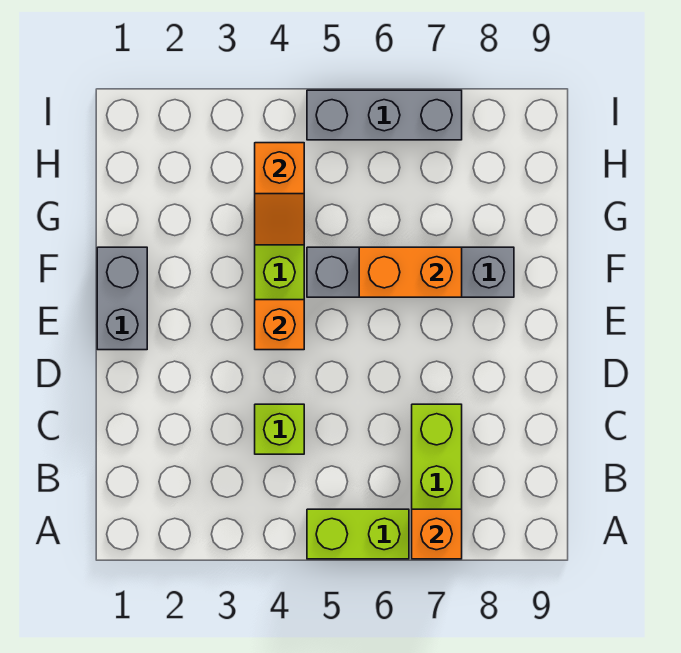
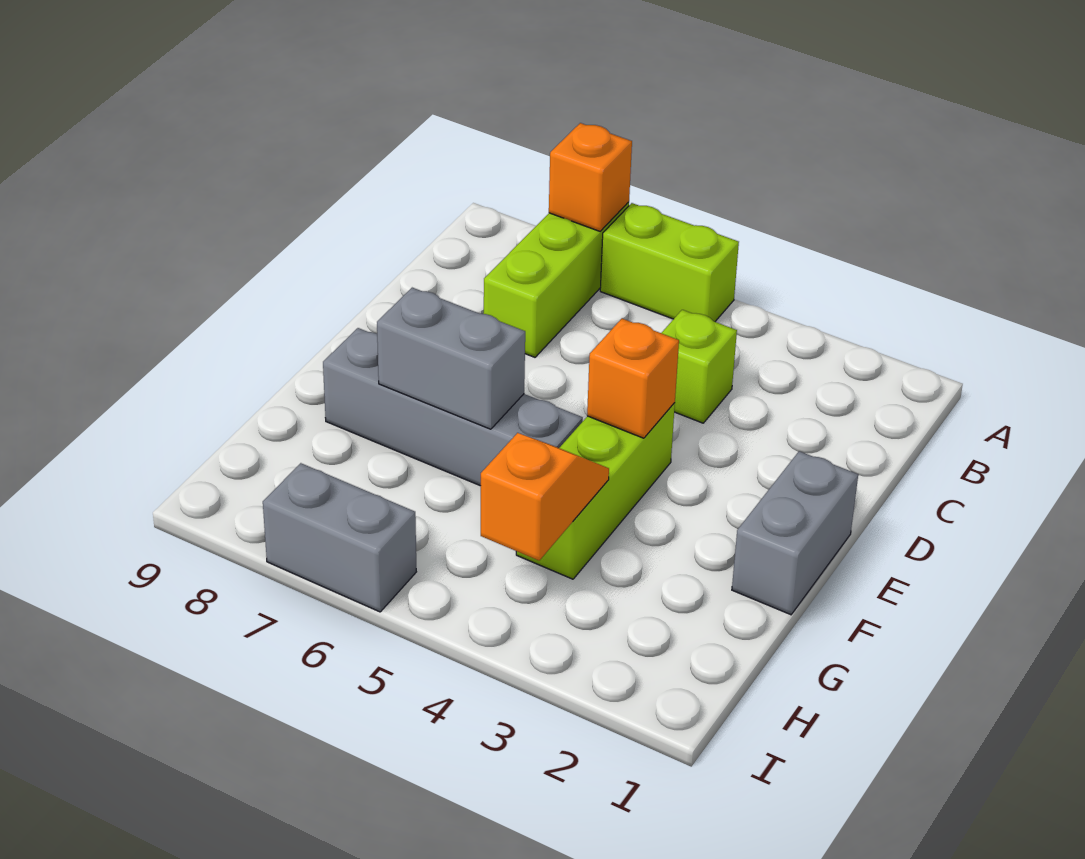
orange brick F6:F7 level 2 -> grey brick F6:F7 level 2
grey brick I5:I7 level 1 -> grey brick I6:I7 level 1

